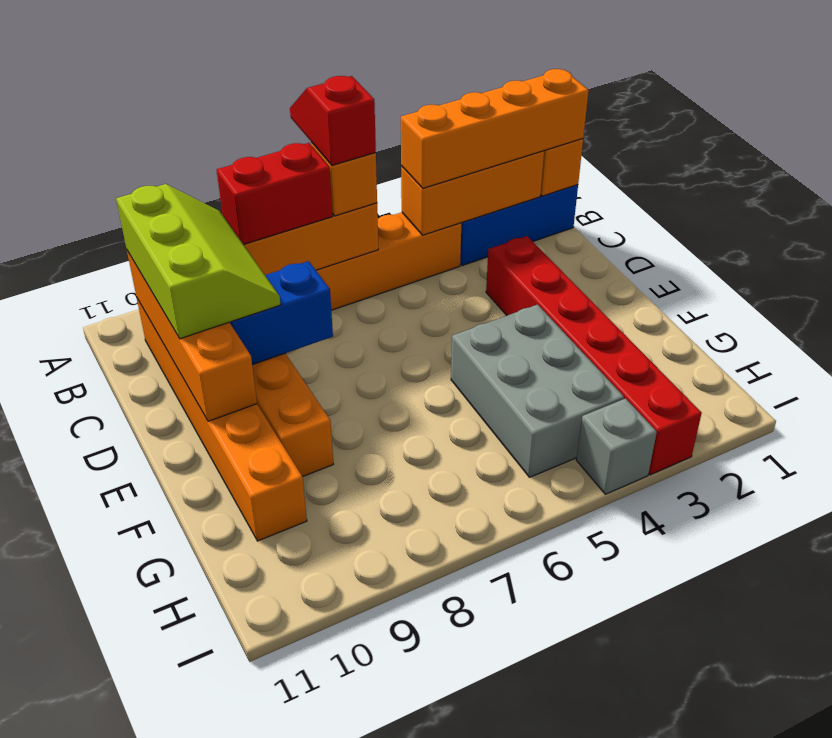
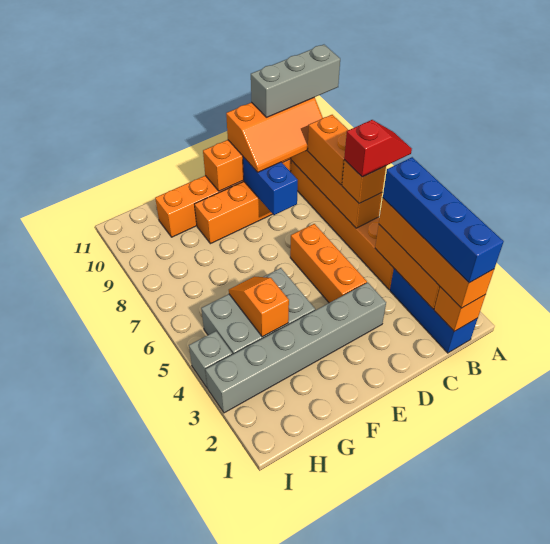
none -> grey brick A10:C10 level 4
none -> blue brick B1:B4 level 4
red brick B7:B8 level 3 -> orange brick B7:B8 level 3
lime slope B9:D10 level 3 top 10 -> orange slope B9:D10 level 3 top 10
red brick D3:I3 level 1 -> grey brick D3:I3 level 1
none -> orange brick D4:D6 level 1
none -> orange slope G4:G5 level 2 top 4

